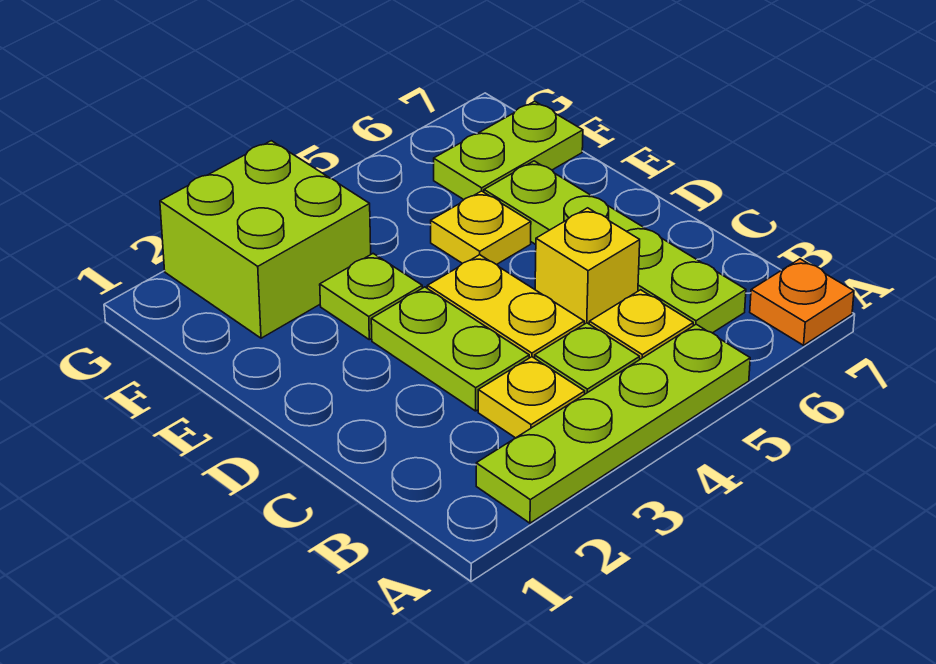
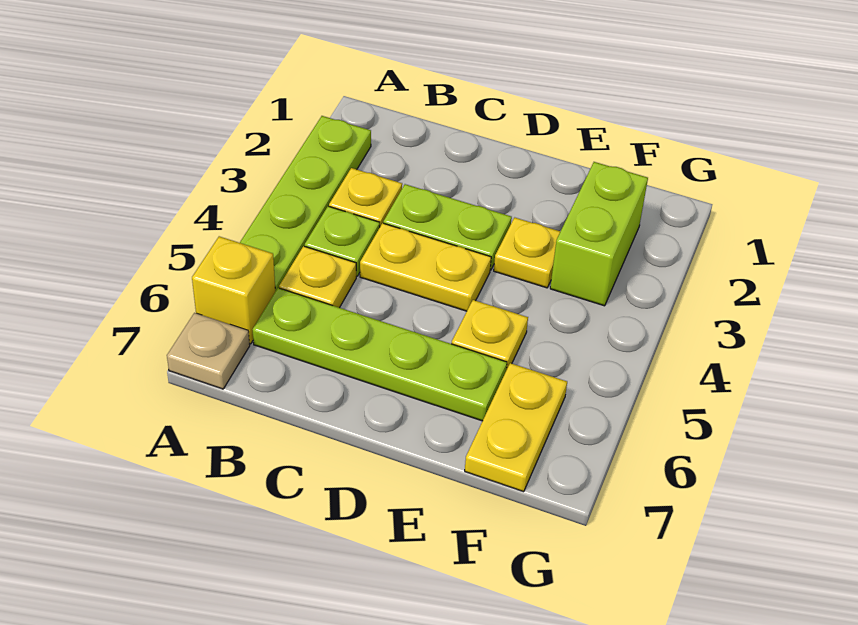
orange plate A7 level 1 -> tan plate A7 level 1
yellow brick C5 level 1 -> yellow brick A6 level 1
lime plate E3 level 1 -> yellow plate E3 level 1
lime brick F2:G3 level 1 -> lime brick F2:F3 level 1
lime plate F6:F7 level 1 -> yellow plate F6:F7 level 1

